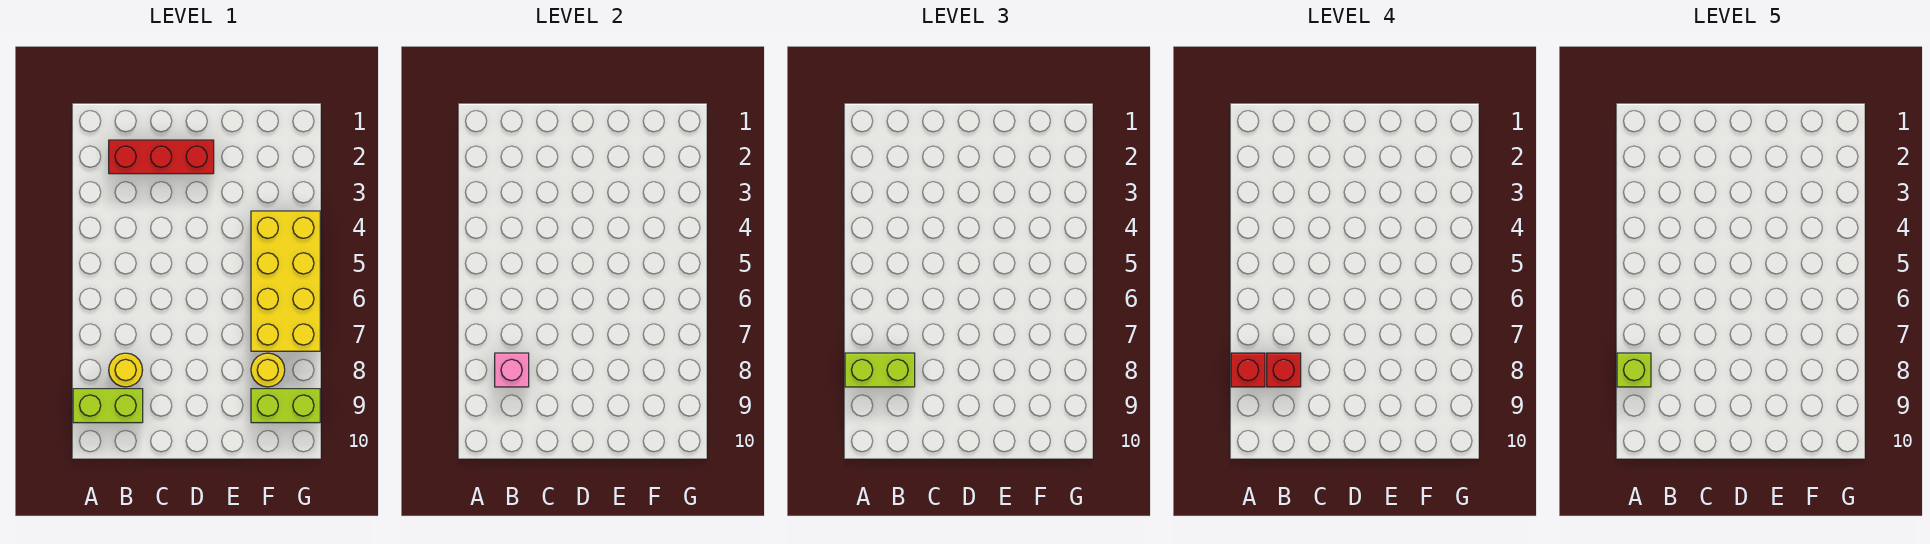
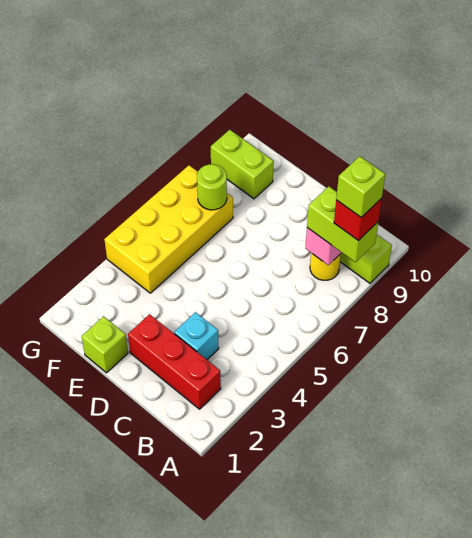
red brick B8 level 4 -> none
none -> cyan brick C3 level 1
none -> lime brick E1 level 1
none -> lime round brick F7 level 2
yellow round brick F8 level 1 -> none

